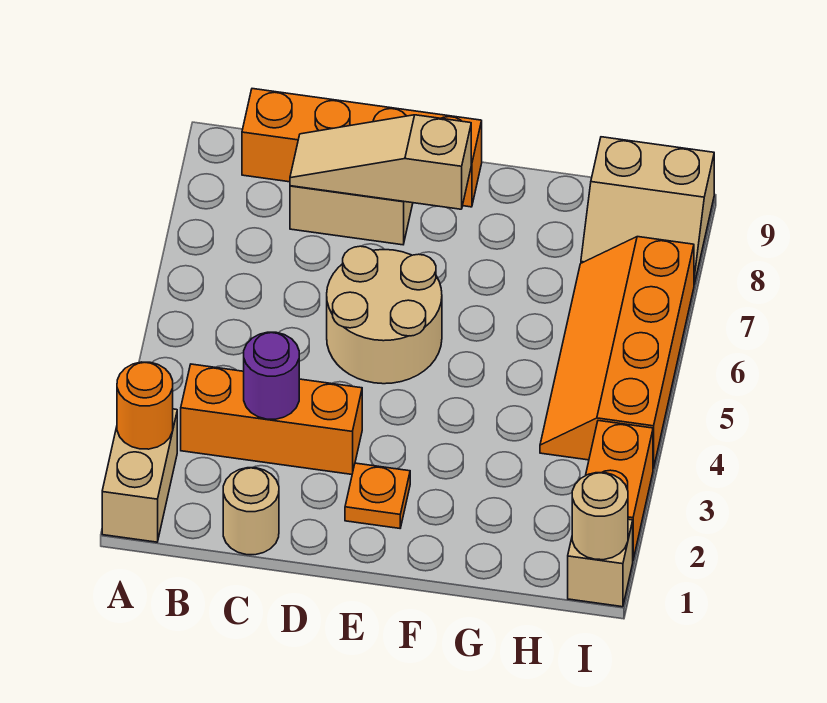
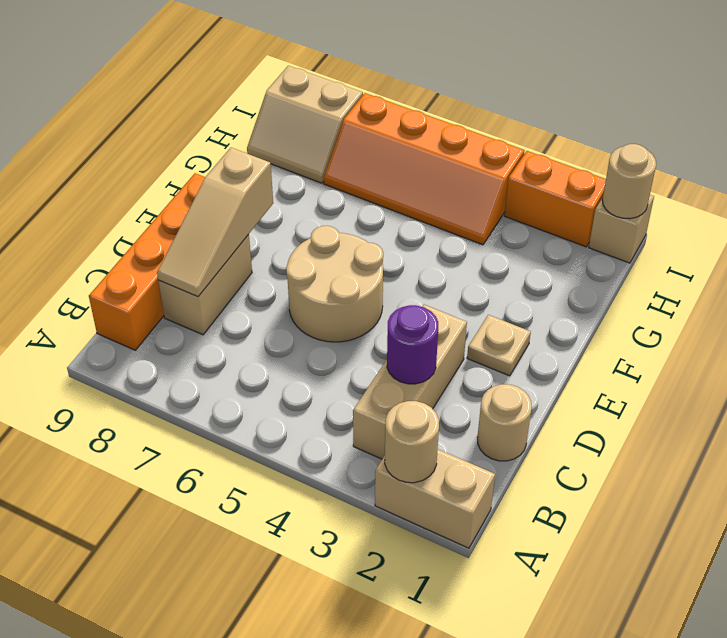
orange round brick A2 level 2 -> tan round brick A2 level 2
orange brick B3:D3 level 1 -> tan brick B3:D3 level 1
orange plate E2 level 1 -> tan plate E2 level 1
tan slope H8:I9 level 1 top 9 -> tan slope H8:I9 level 1 top I

